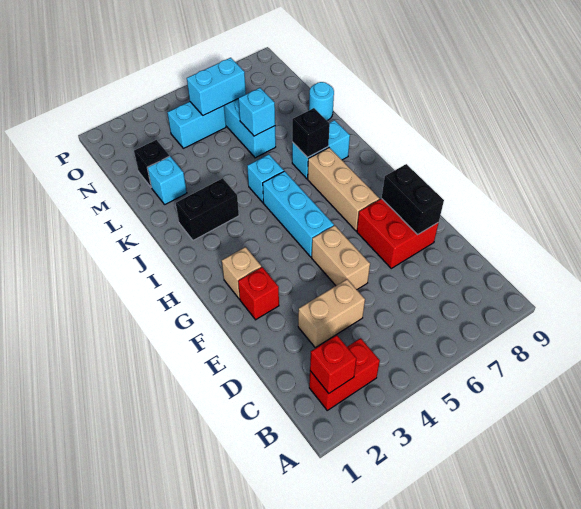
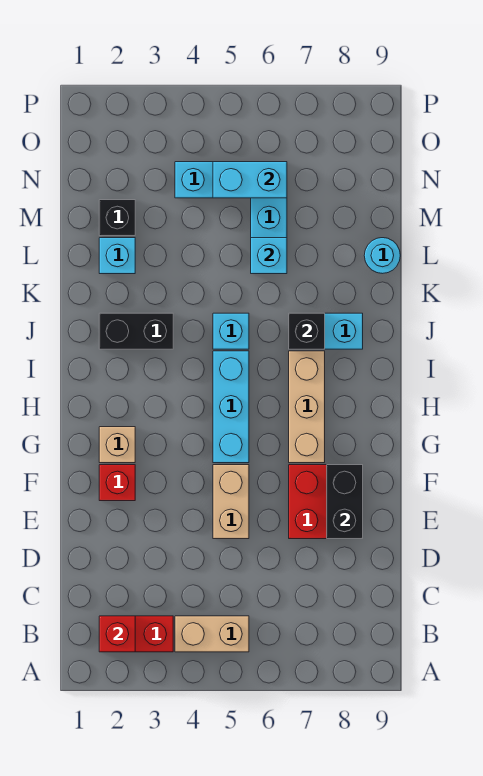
tan brick D3:D4 level 1 -> tan brick B4:B5 level 1

